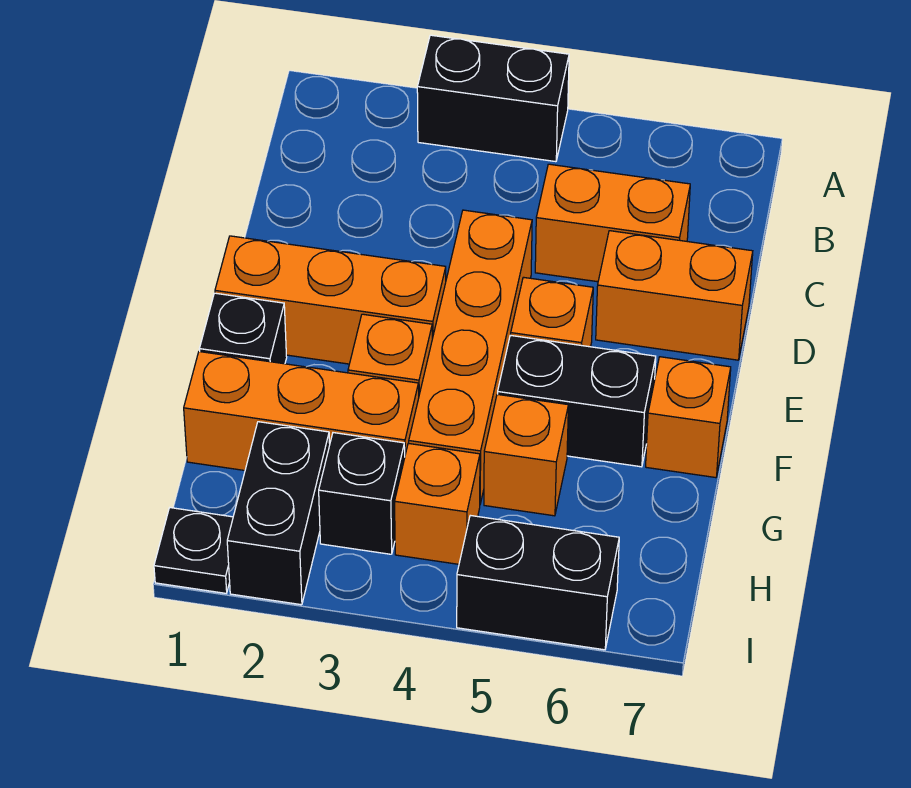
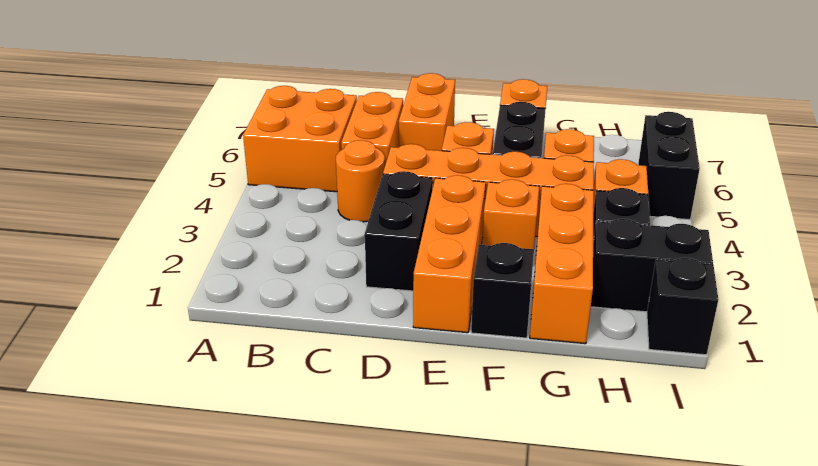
black brick A3:A4 level 1 -> black brick D2:D3 level 1
none -> orange brick A5:B6 level 1
none -> orange round brick C4 level 1
black plate I1 level 1 -> black brick I1 level 1

